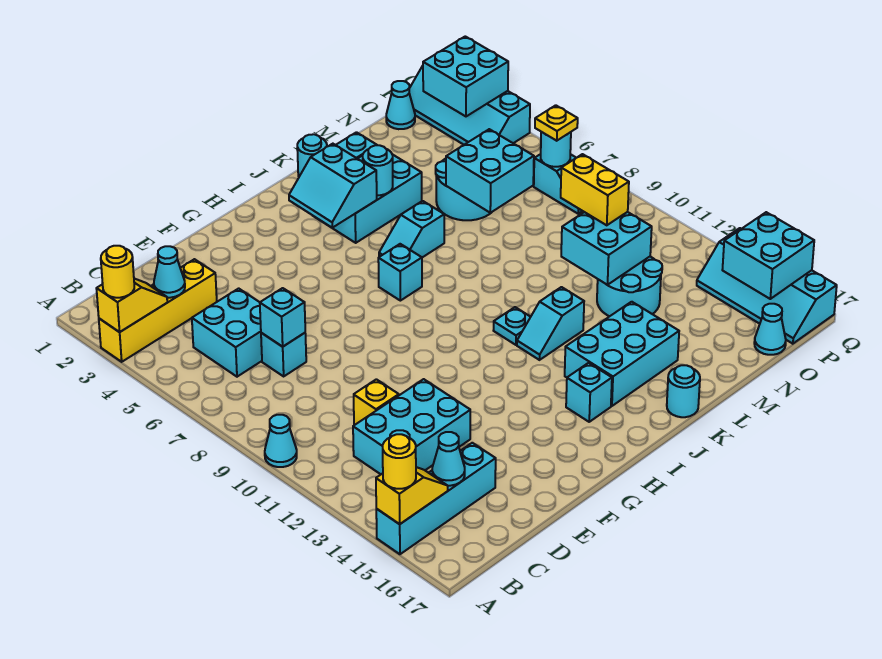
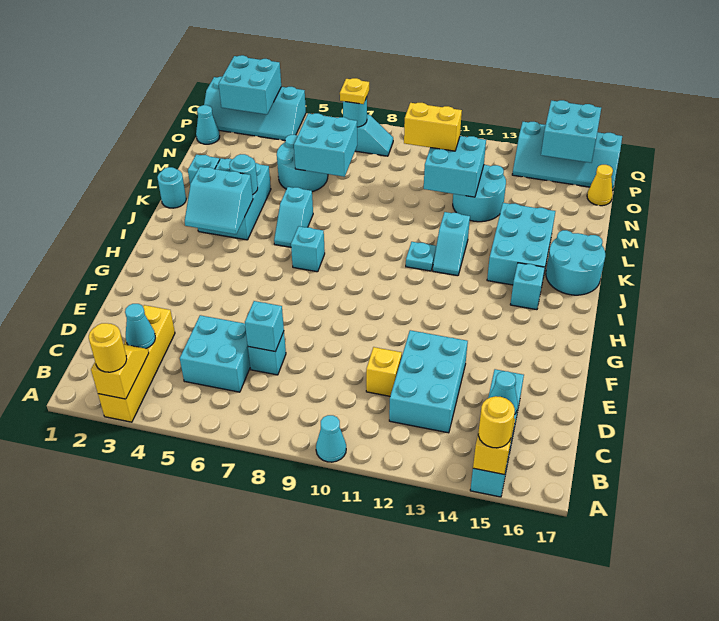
cyan round brick K17 level 1 -> cyan round brick J16:K17 level 1
cyan cone O17 level 1 -> yellow cone O17 level 1

